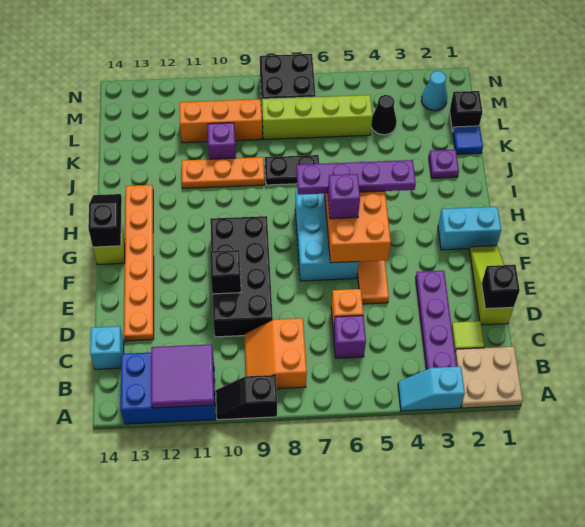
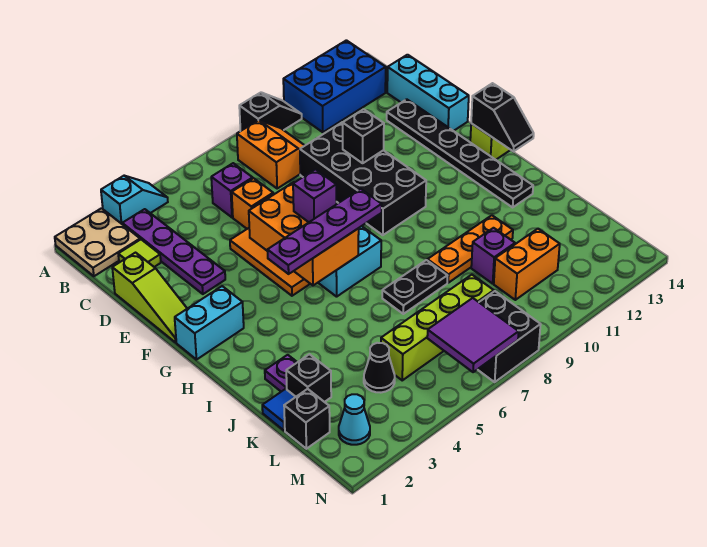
purple tile A11:B12 level 2 -> purple tile M6:N7 level 2
cyan brick C14 level 1 -> cyan brick C14:E14 level 1
black brick D1 level 2 -> black brick K2 level 1
orange plate D13:I13 level 1 -> black plate D13:I13 level 1
orange brick L9:L11 level 1 -> orange brick L10:L11 level 1

